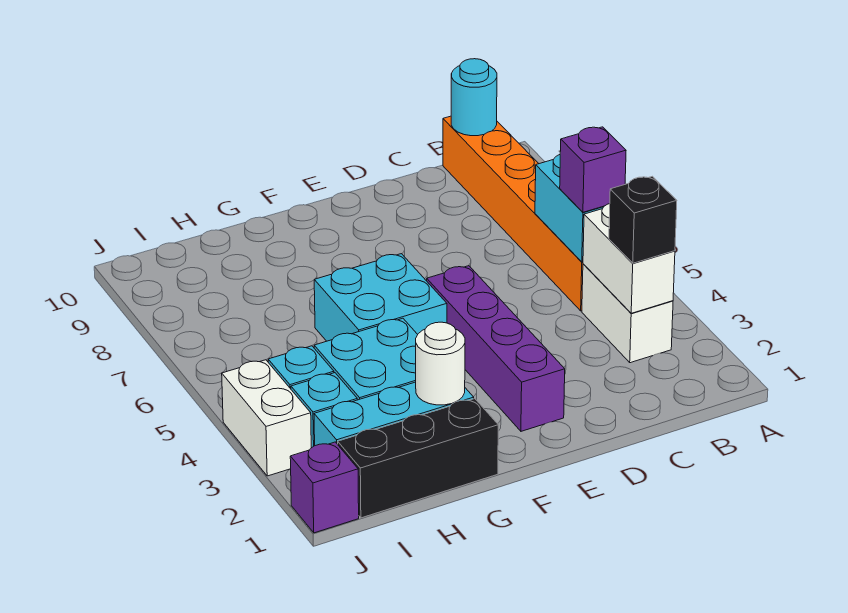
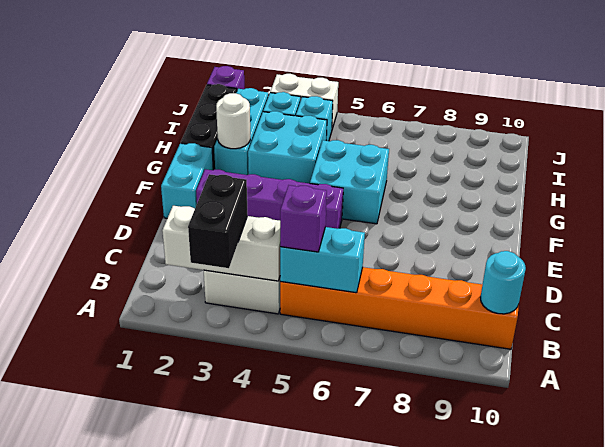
white brick B3:B4 level 2 -> white brick B2:B4 level 2
black brick B3 level 3 -> black brick A3:B3 level 3
none -> cyan brick E1:F1 level 1

